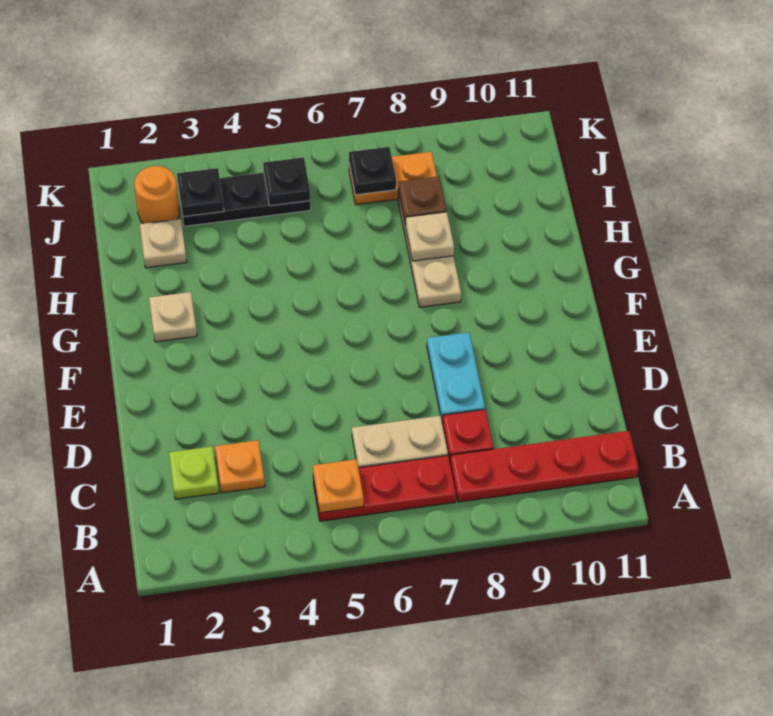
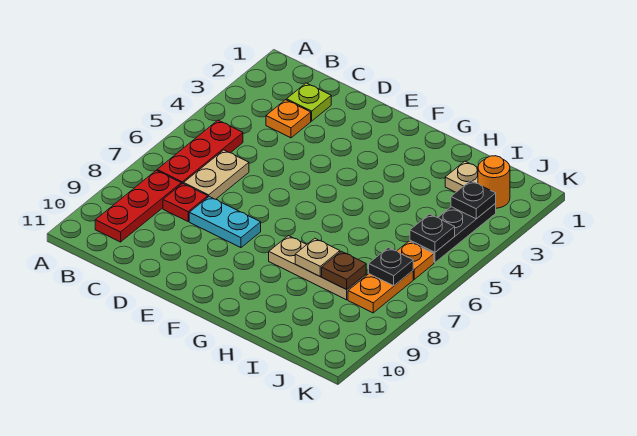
orange plate B5 level 2 -> orange plate J6 level 1
red plate B8:B11 level 1 -> red plate B8:B10 level 1
tan plate G2 level 1 -> none

